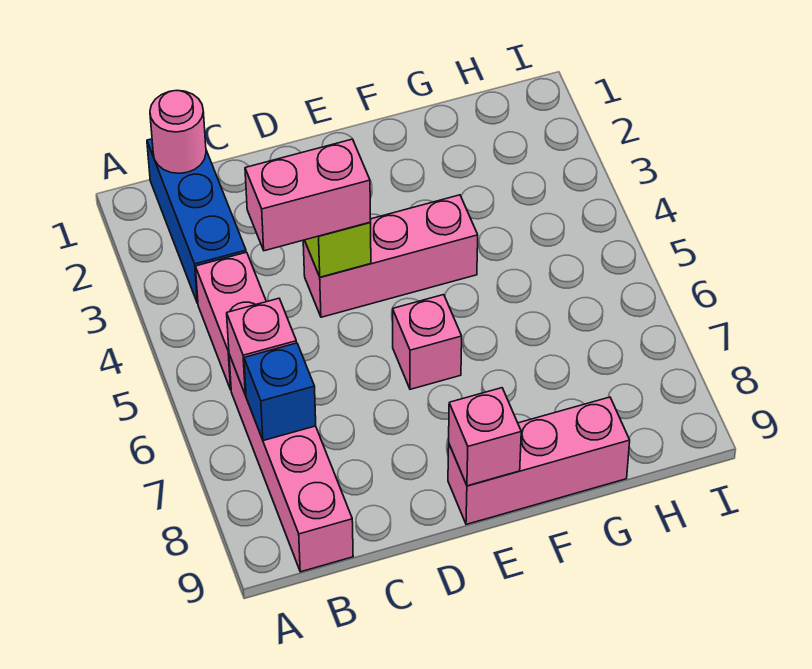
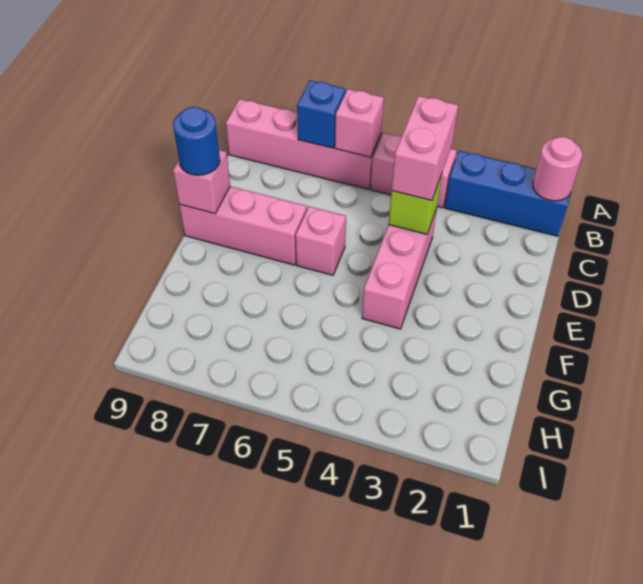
pink brick E9:G9 level 1 -> pink brick E7:E9 level 1
none -> blue round brick E9 level 3

